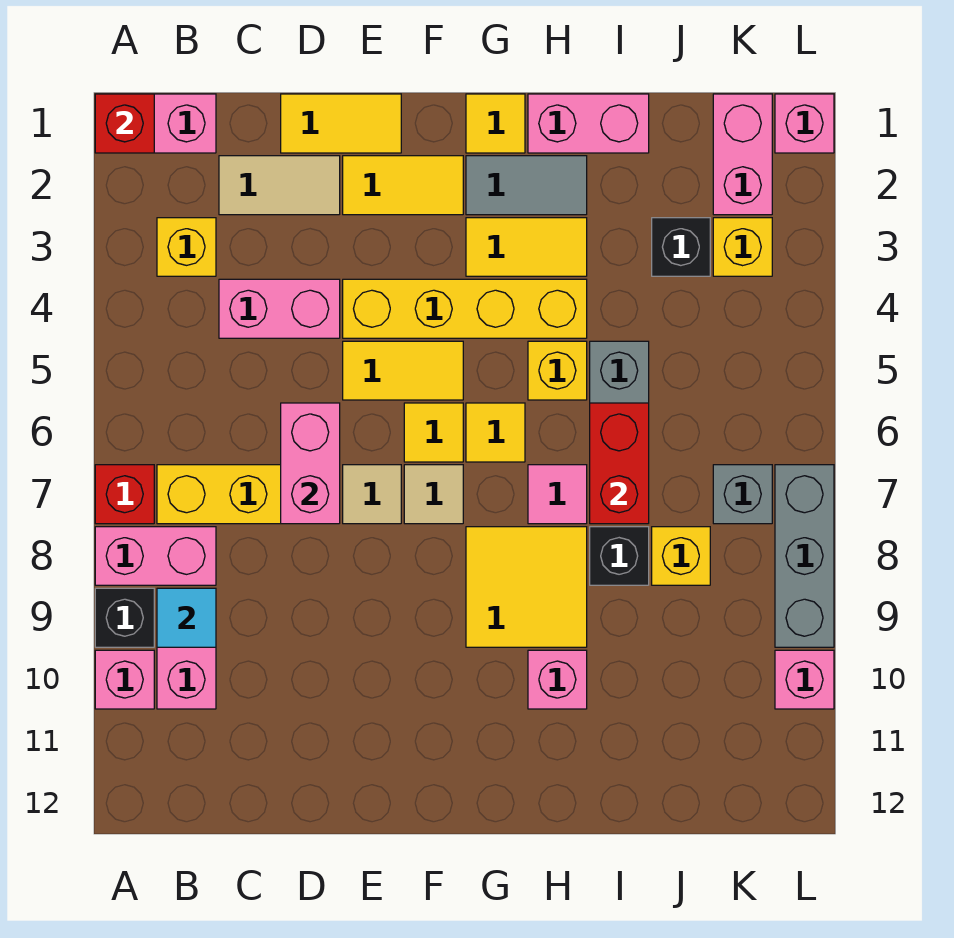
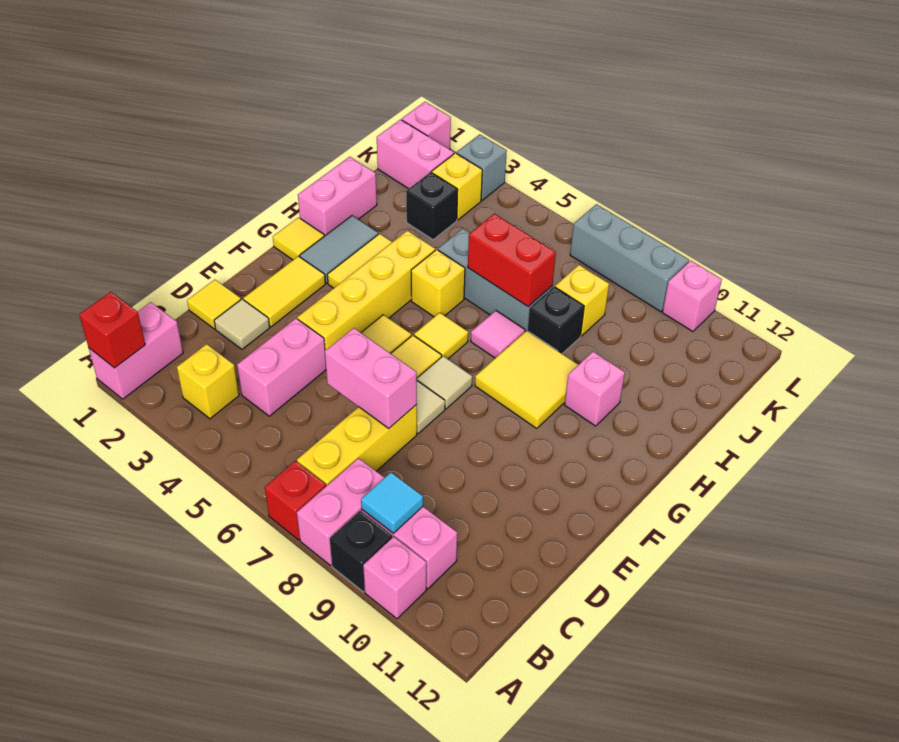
tan tile C2:D2 level 1 -> tan tile D2 level 1
yellow tile D1:E1 level 1 -> yellow tile D1 level 1
grey brick K7 level 1 -> grey brick L3 level 1

